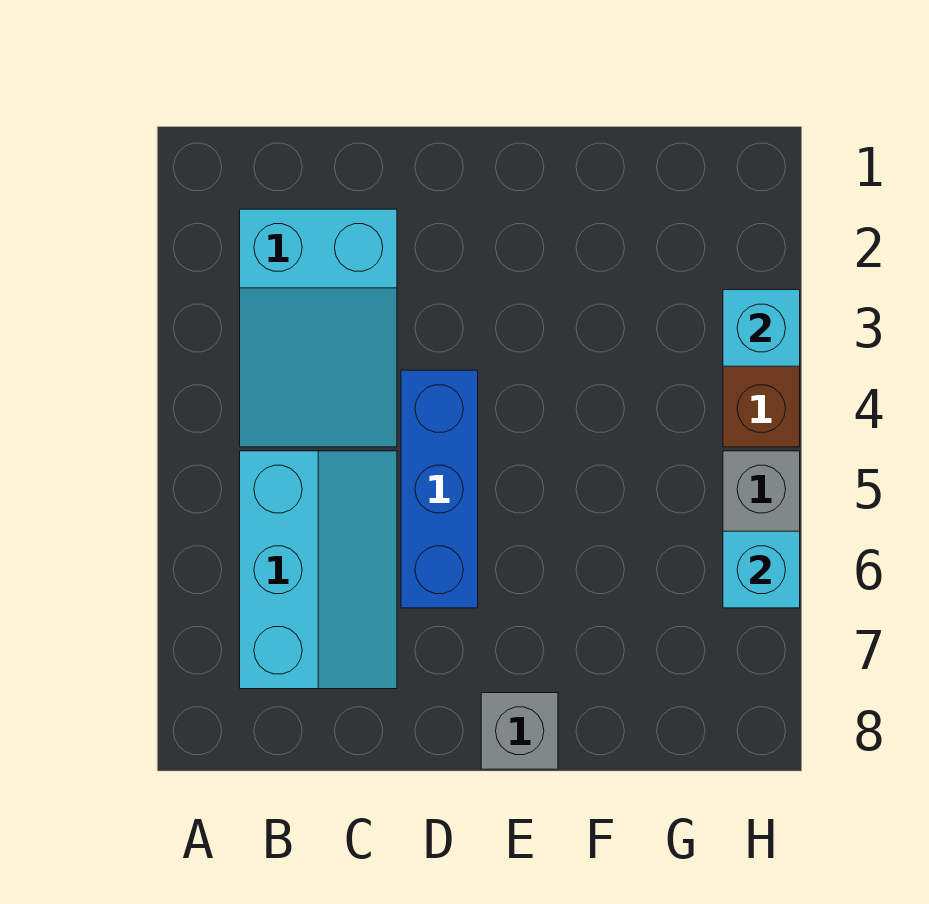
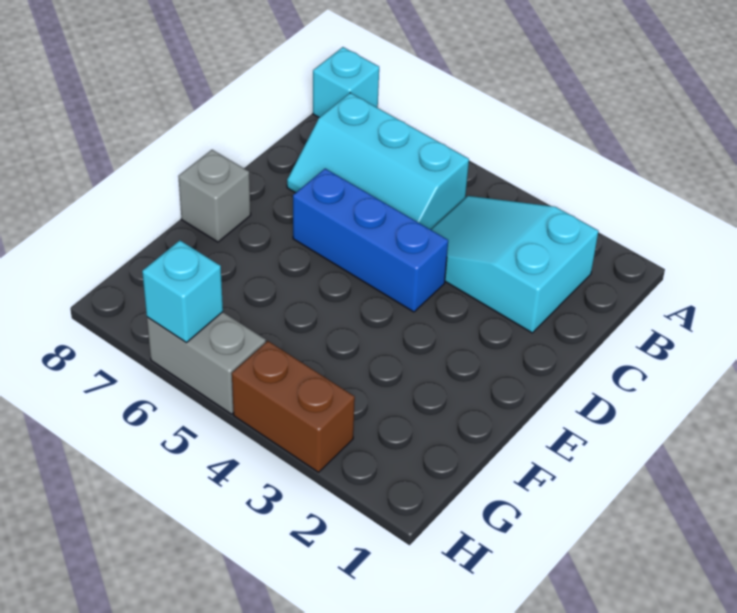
cyan brick H3 level 2 -> cyan brick A8 level 1

